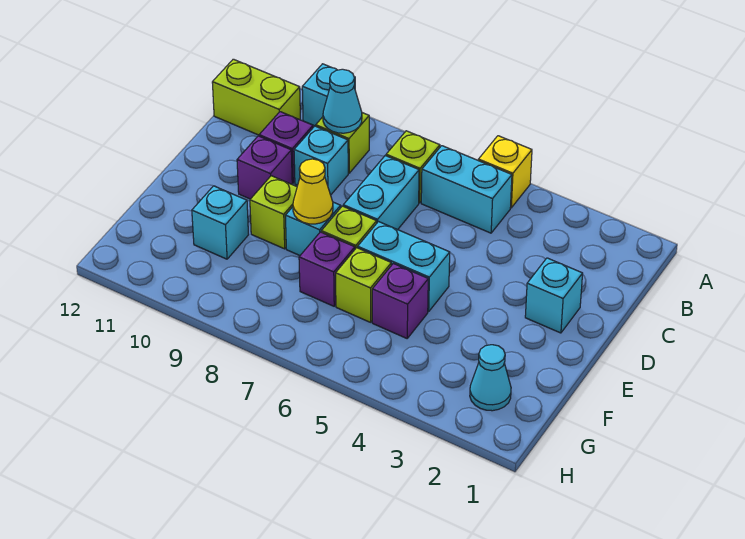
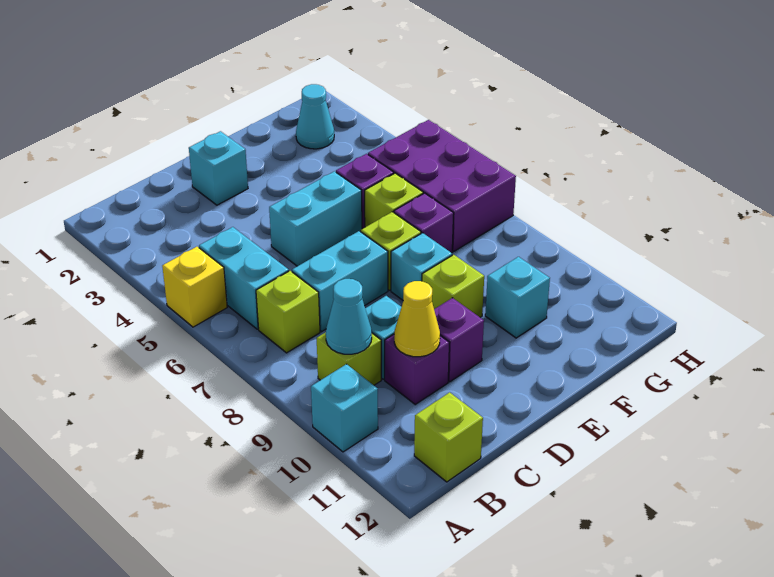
lime brick B11:B12 level 1 -> lime brick B12 level 1
cyan brick E5:E6 level 1 -> cyan brick D5:E5 level 1
yellow cone E8 level 2 -> yellow cone C10 level 2
none -> purple brick G5:H7 level 1

